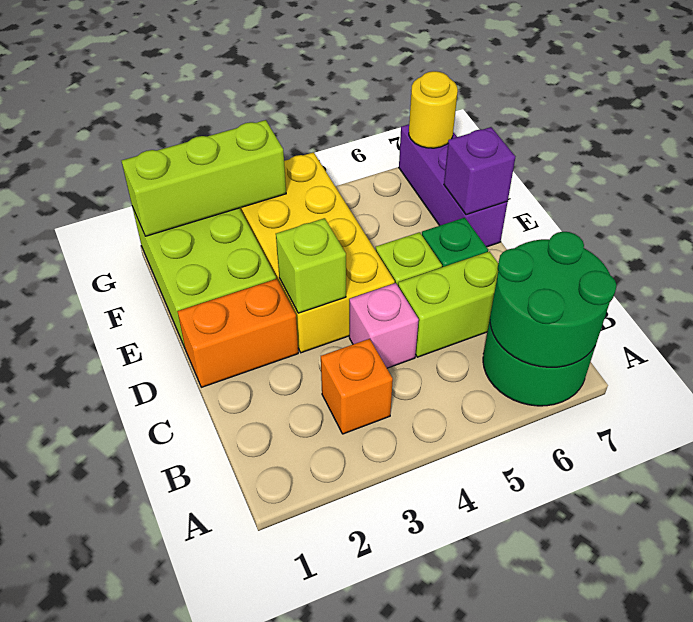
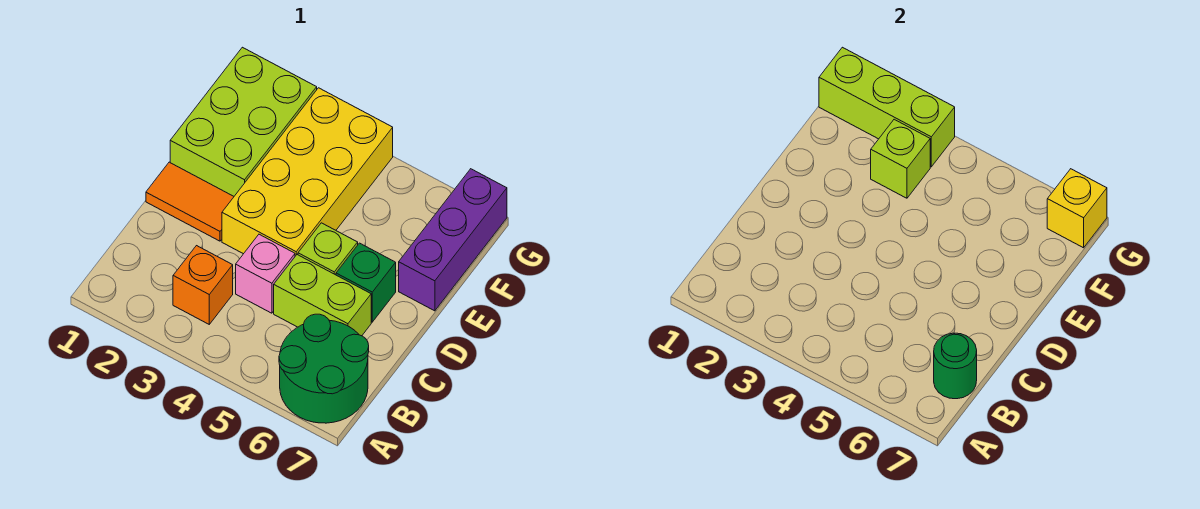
green round brick A6:B7 level 2 -> green round brick B7 level 2
orange brick D1:D2 level 1 -> orange tile D1:D2 level 1
lime brick D3 level 2 -> lime brick F3 level 2
purple brick E7 level 2 -> none
yellow round brick G7 level 2 -> yellow brick G7 level 2

